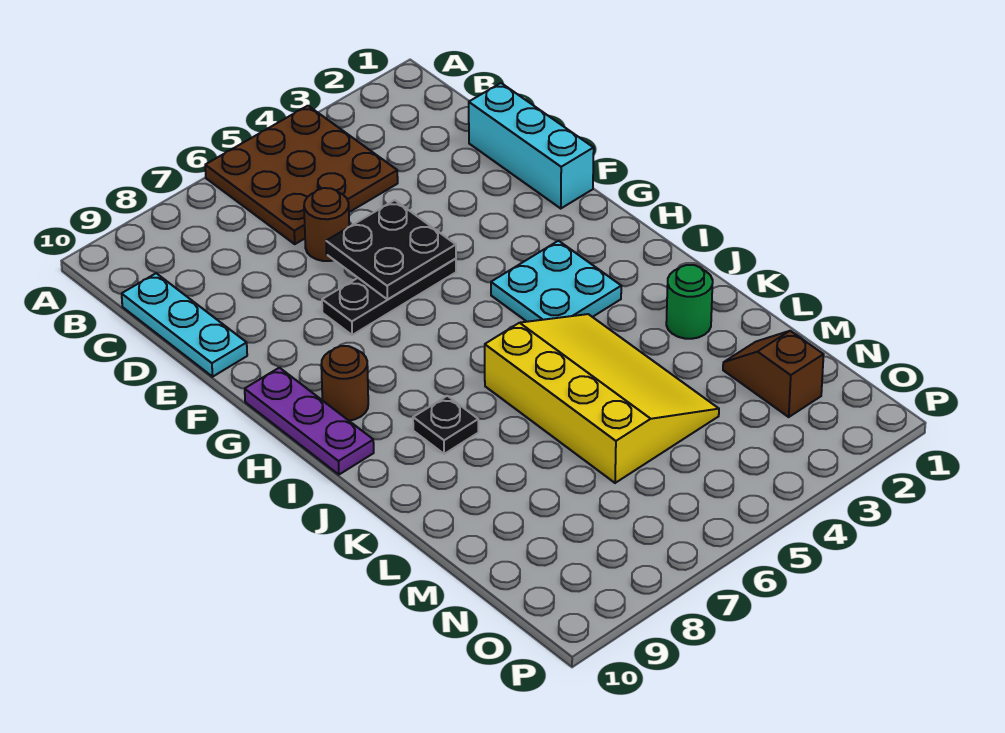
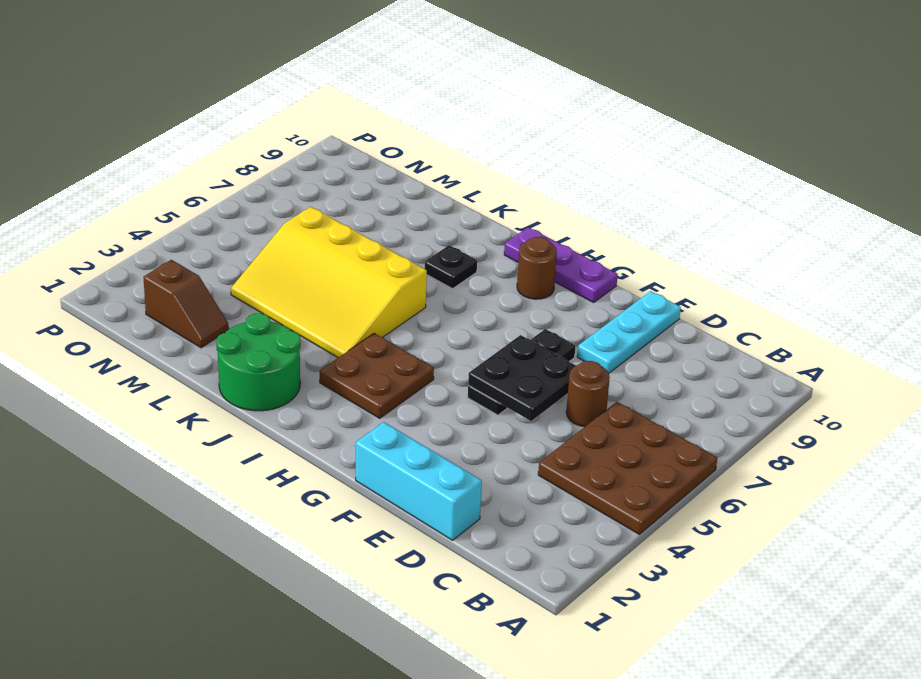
cyan plate C10:E10 level 1 -> cyan plate E8:E10 level 1
cyan plate H3:I4 level 1 -> brown plate H3:I4 level 1
green round brick K2 level 1 -> green round brick J1:K2 level 1

